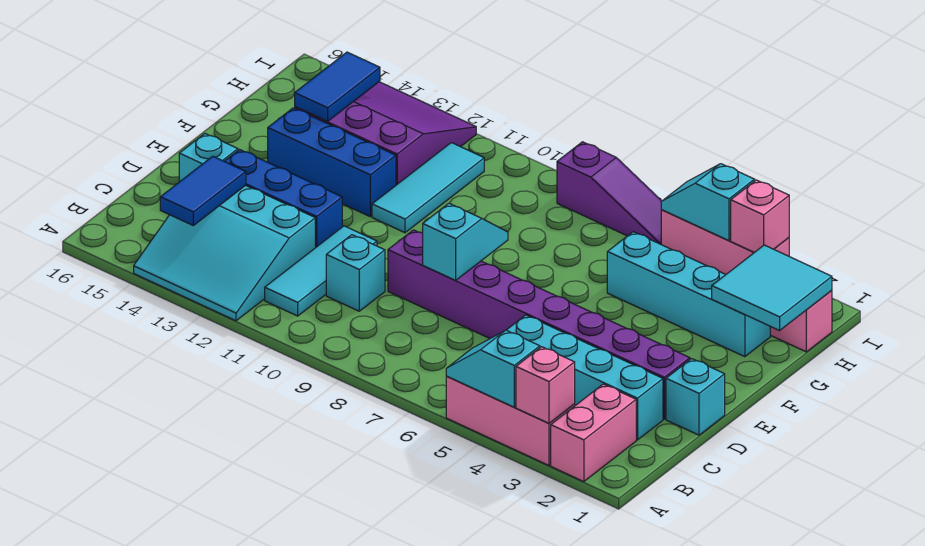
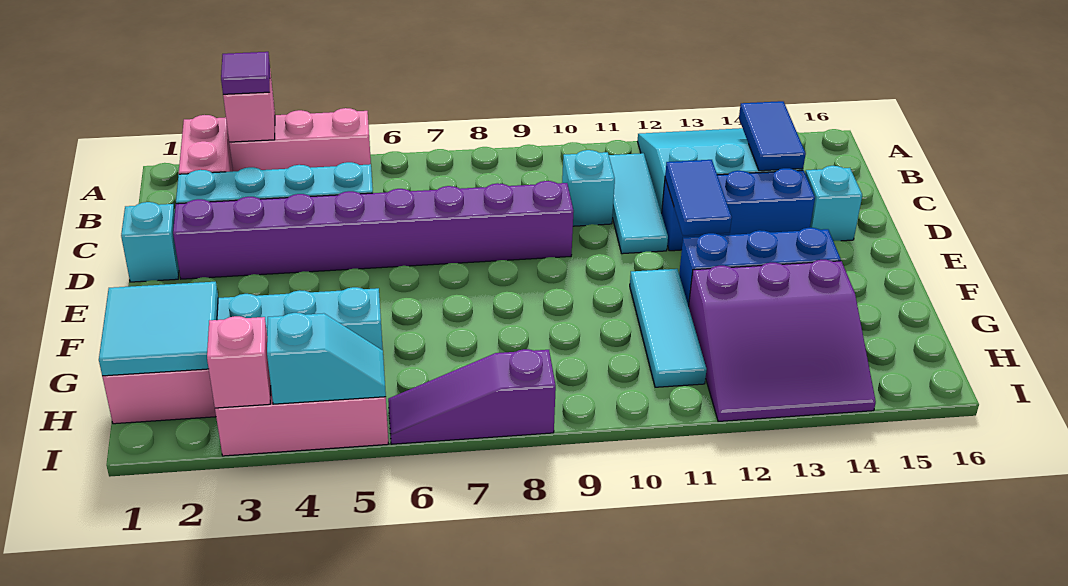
none -> purple tile A3 level 3
cyan slope A4:A5 level 2 top 4 -> none
cyan slope D8:E8 level 2 top D -> none
blue tile G14:H14 level 2 -> blue tile D12:E12 level 2

